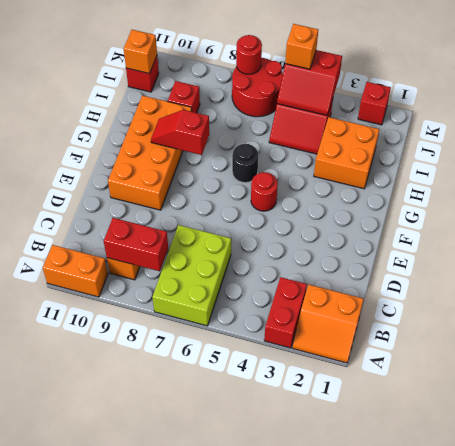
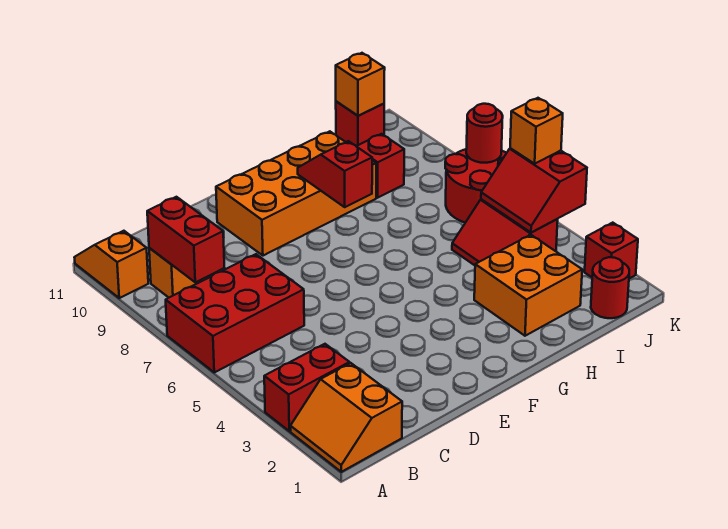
lime brick A6:C7 level 1 -> red brick A6:C7 level 1
orange brick A10:A11 level 1 -> orange slope A10:A11 level 1 top 10
red round brick F5 level 1 -> red round brick J1 level 1
black round brick G6 level 1 -> none

